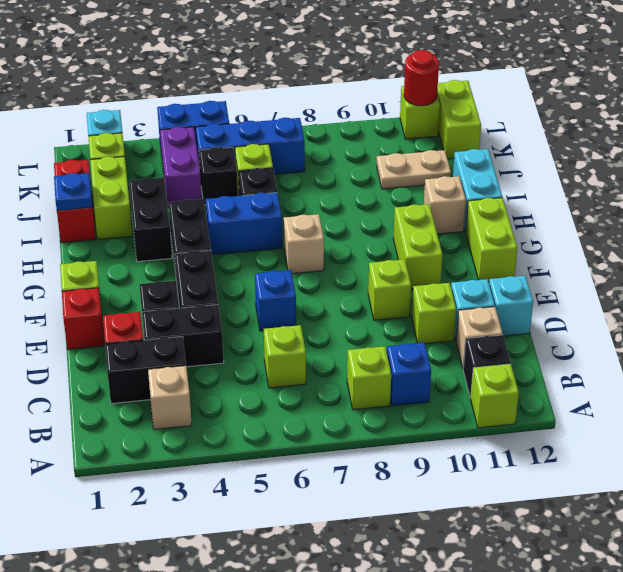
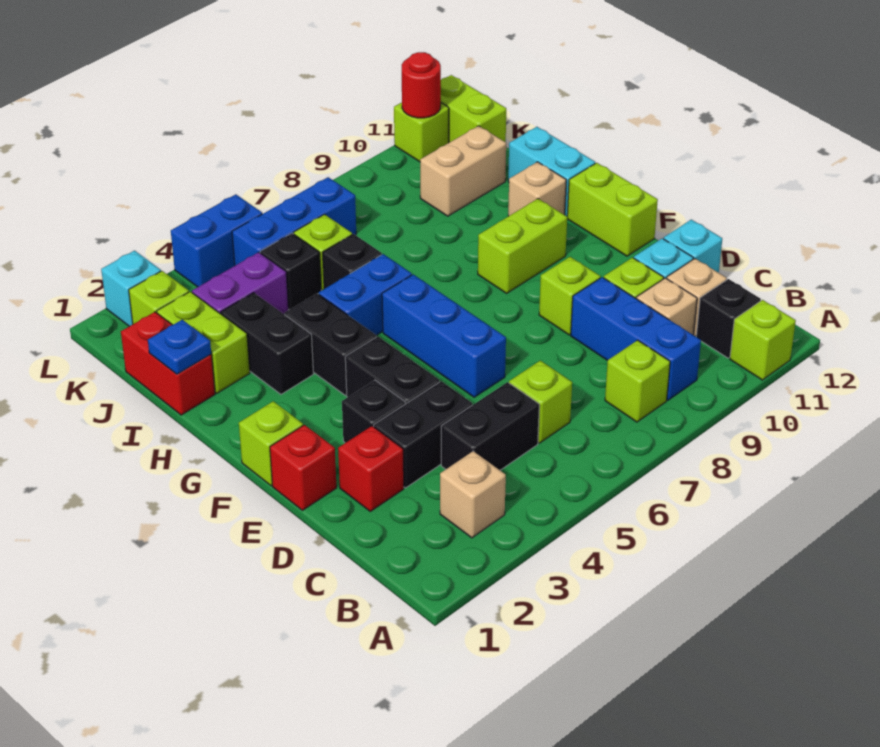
blue brick B9 level 1 -> blue brick B9:D9 level 1
black brick C2:C3 level 1 -> black brick C4:C5 level 1
blue brick E6 level 1 -> blue brick E6:G6 level 1
lime brick F10:G10 level 1 -> lime brick G9:G10 level 1
tan brick G7 level 1 -> tan brick C10 level 1
purple brick J4:K4 level 1 -> purple brick J3:J4 level 1
tan plate J10:J11 level 1 -> tan brick J10:J11 level 1

